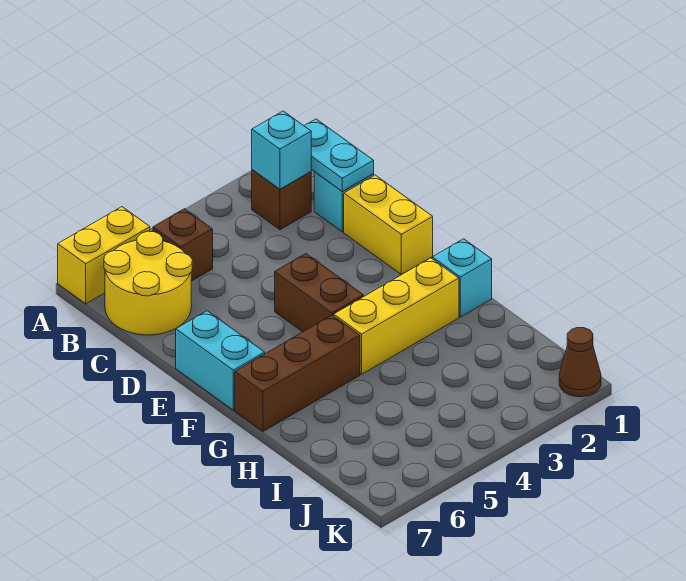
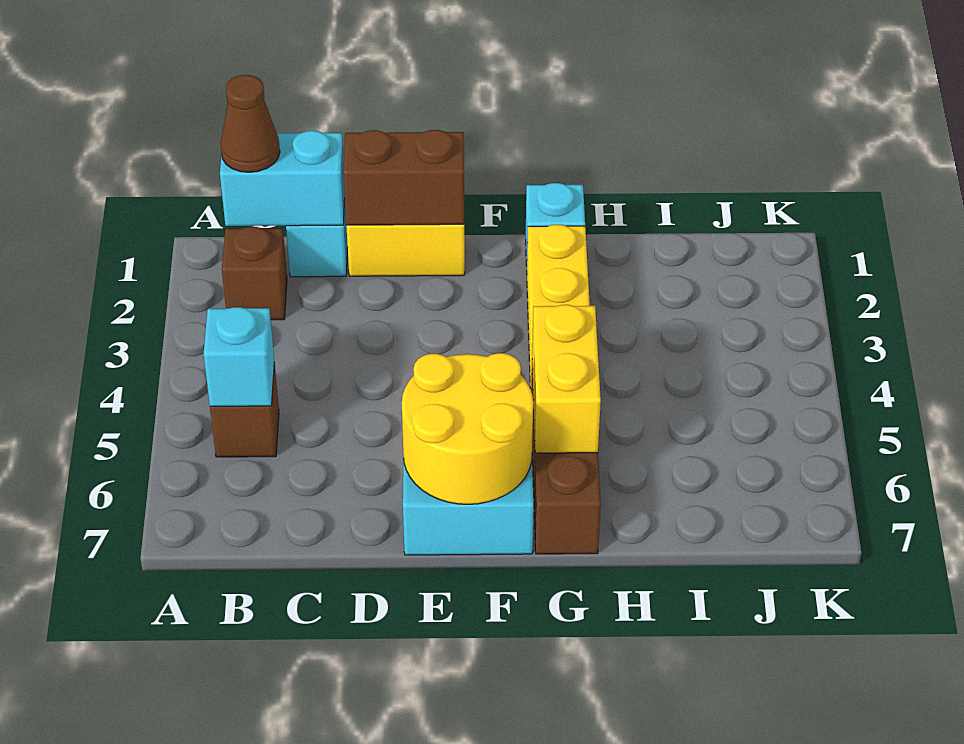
yellow brick A6:A7 level 1 -> yellow brick G5:G6 level 2
cyan plate B1:C1 level 2 -> cyan brick B1:C1 level 2
cyan brick B2 level 2 -> cyan brick B5 level 2
yellow round brick B6:C7 level 1 -> yellow round brick E6:F7 level 2
brown brick E4:F4 level 1 -> brown brick D1:E1 level 2
brown cone K1 level 1 -> brown cone B1 level 3

